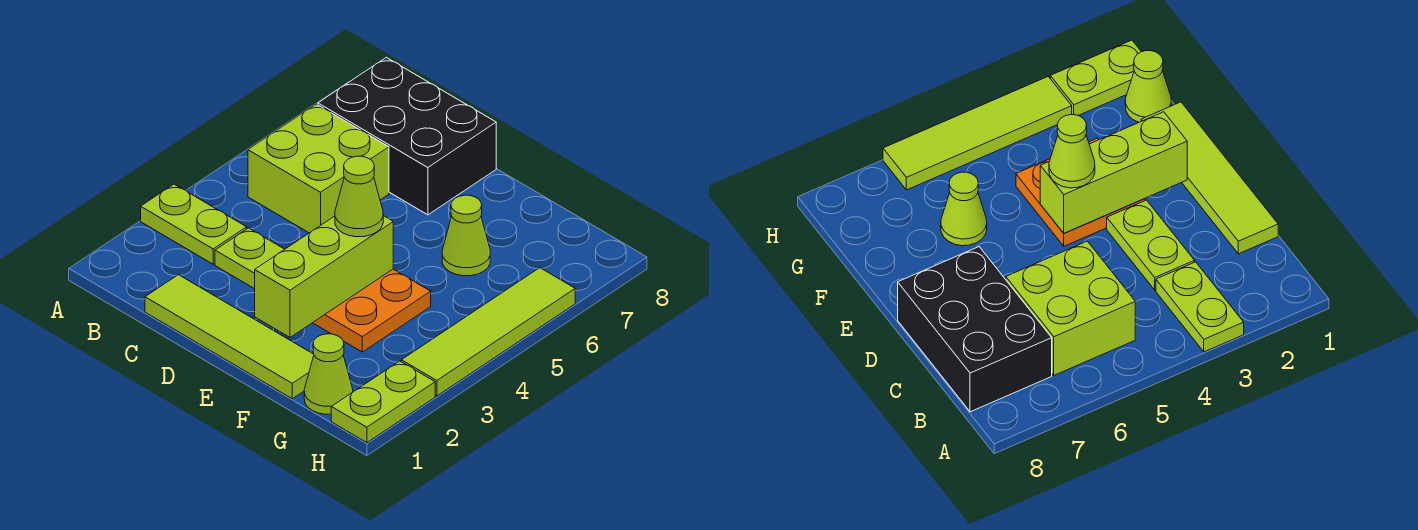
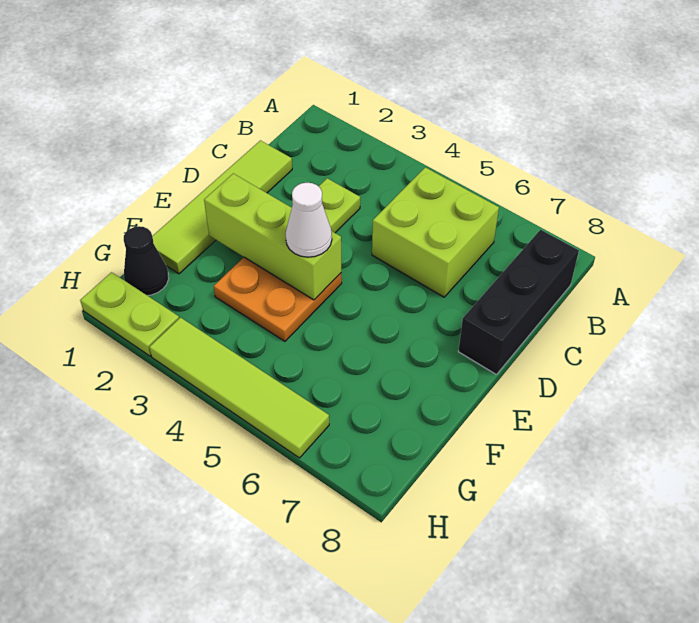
lime plate A3:B3 level 1 -> none
black brick B7:D8 level 1 -> black brick B8:D8 level 1
lime cone E4 level 3 -> white cone E4 level 3
lime cone F6 level 1 -> none
lime cone G1 level 1 -> black cone G1 level 1

